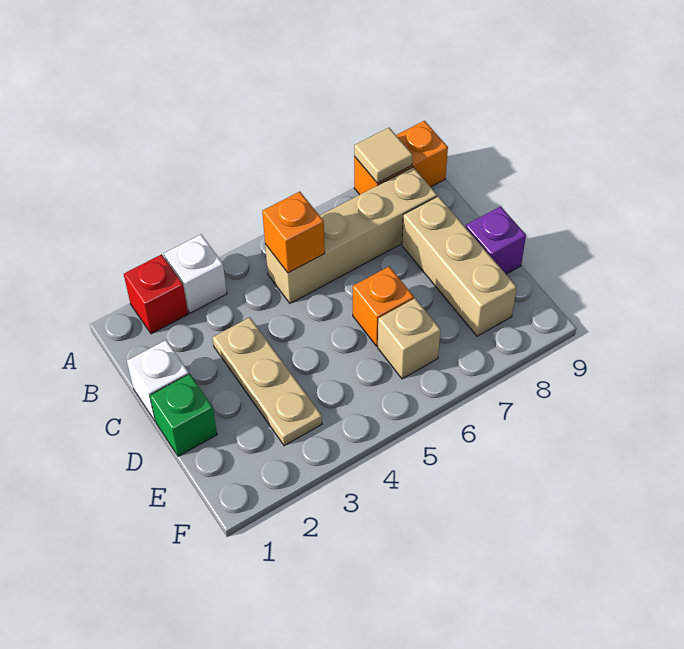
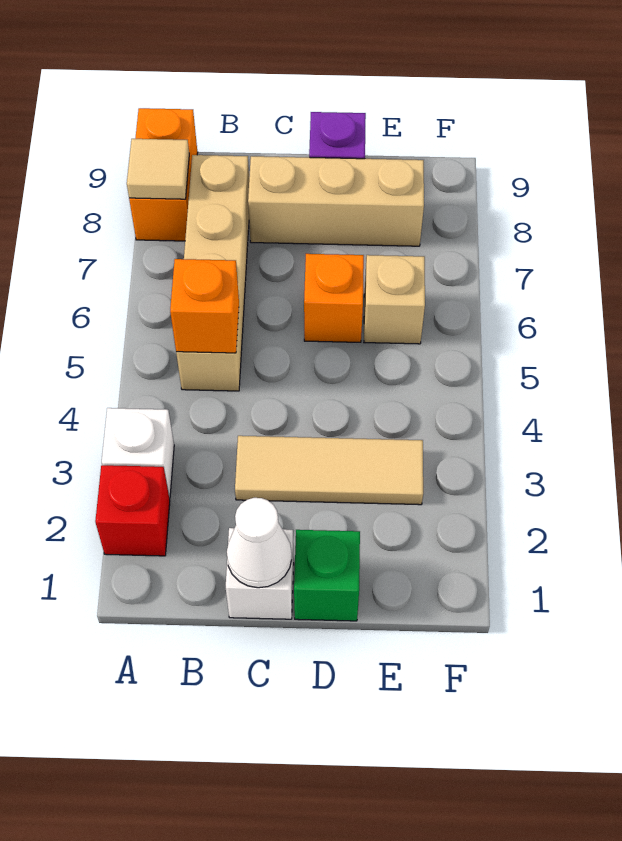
none -> white cone C1 level 2
tan plate C3:E3 level 1 -> tan tile C3:E3 level 1

